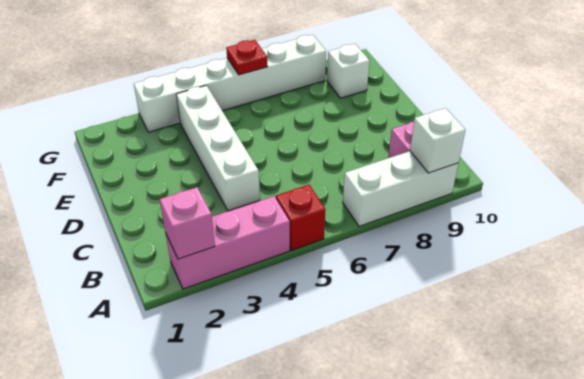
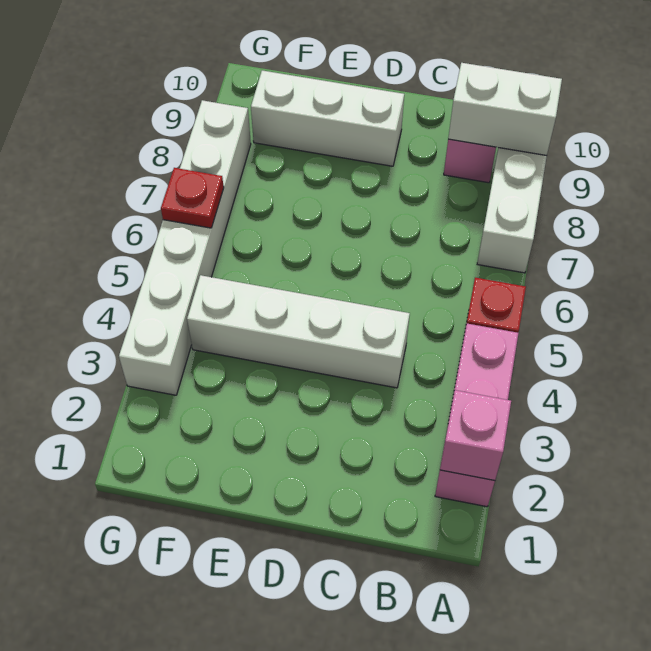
white brick A9 level 2 -> white brick A9:B9 level 2
white brick F9 level 1 -> white brick D9:F9 level 1

